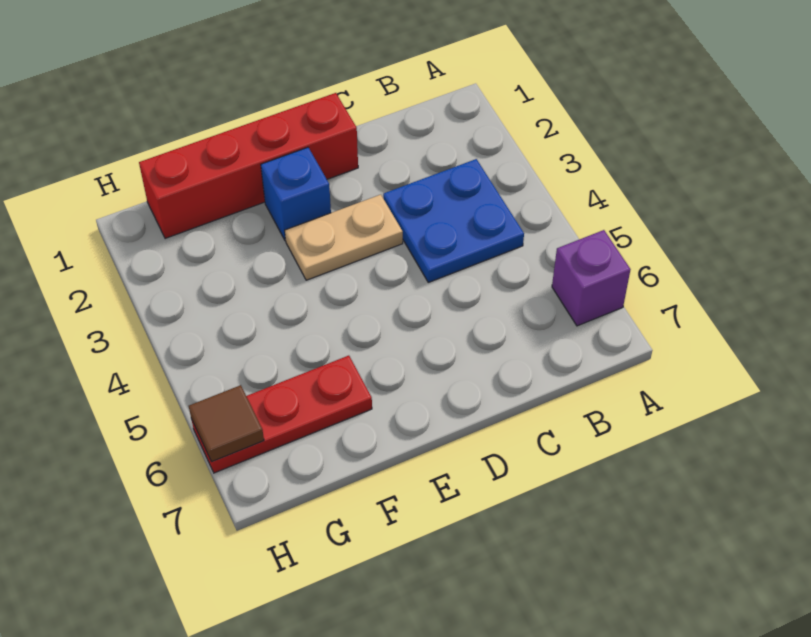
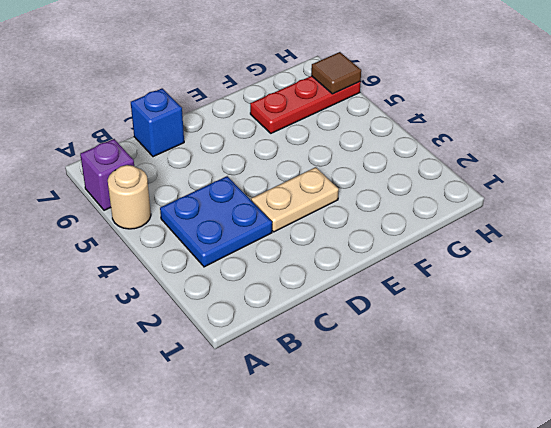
none -> tan round brick A5 level 1
red brick D1:G1 level 1 -> none
blue brick E2 level 1 -> blue brick C7 level 1

